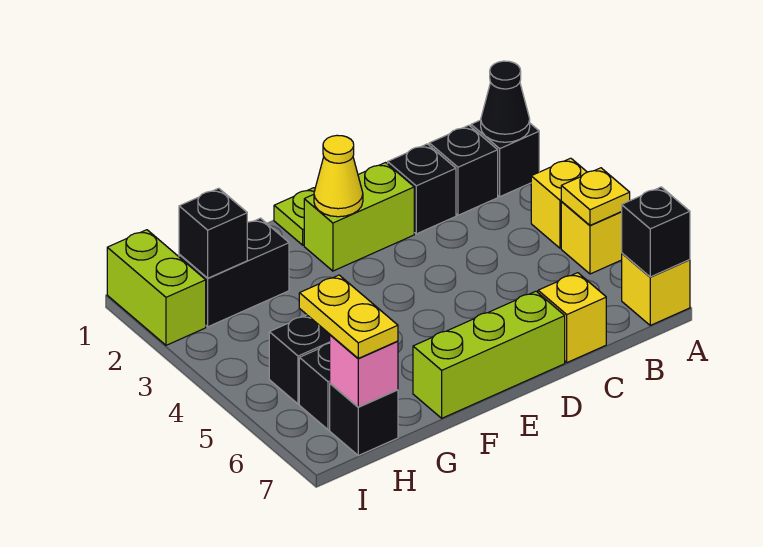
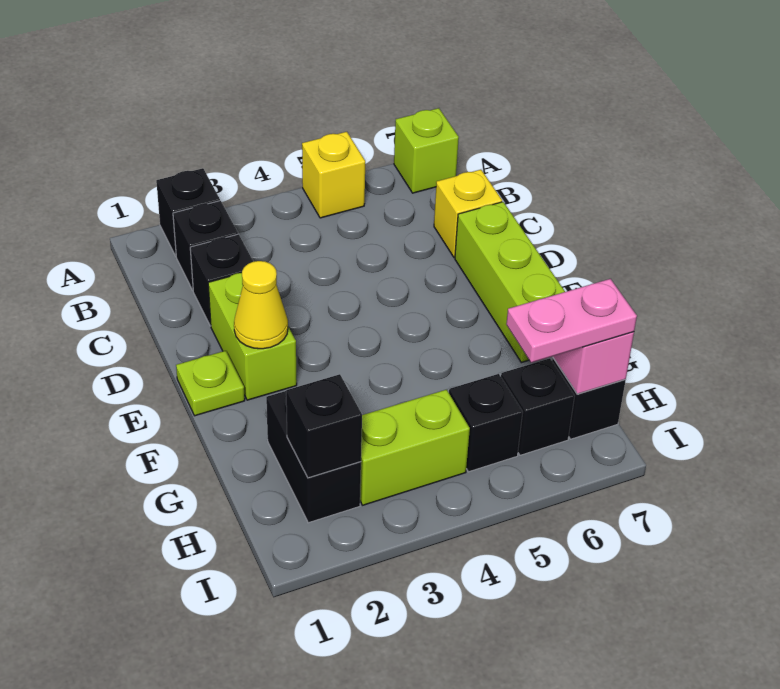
black cone A2 level 2 -> none
yellow brick A4 level 1 -> none
yellow plate A5 level 2 -> none
yellow brick A7 level 1 -> lime brick A7 level 1
black brick A7 level 2 -> none
yellow plate H6:H7 level 3 -> pink plate H6:H7 level 3
lime brick I1:I2 level 1 -> lime brick H3:H4 level 1

